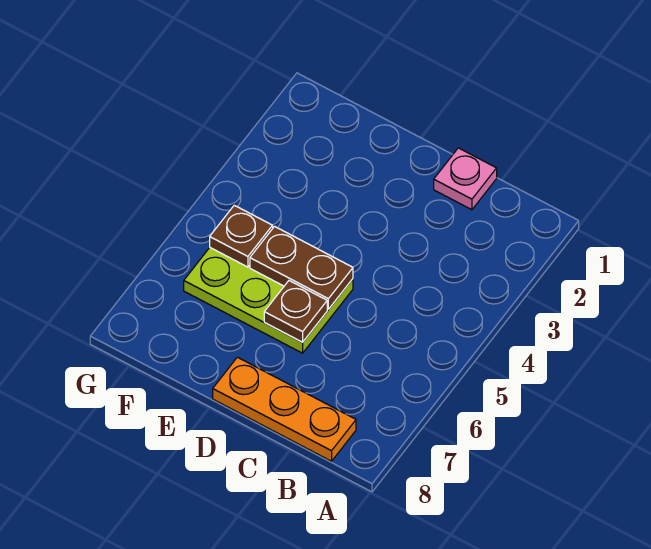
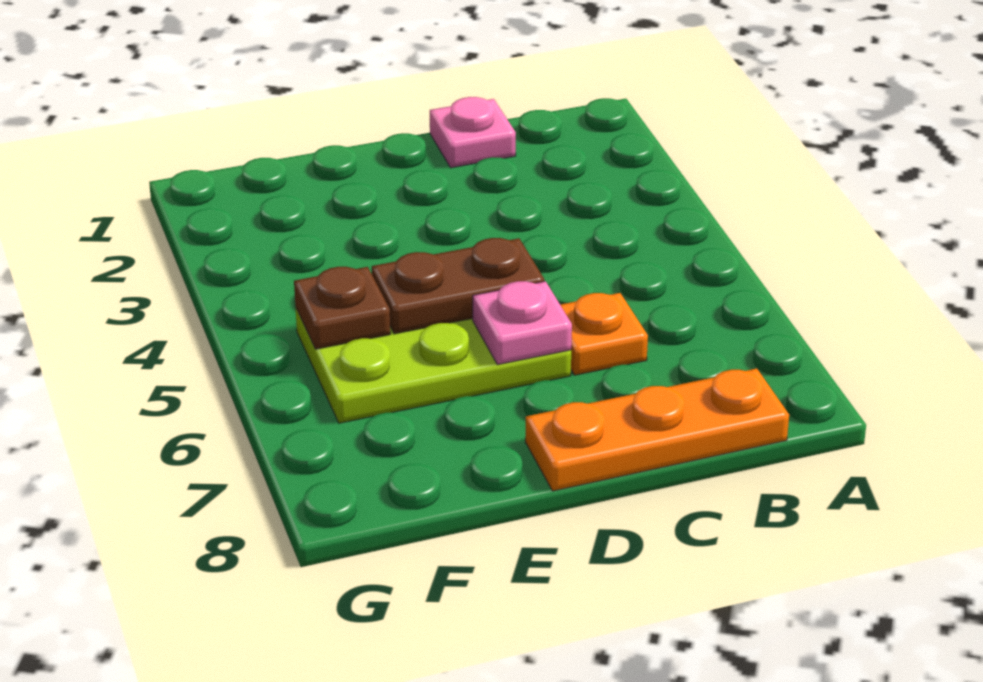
none -> orange plate C6 level 1
brown plate D6 level 2 -> pink plate D6 level 2

